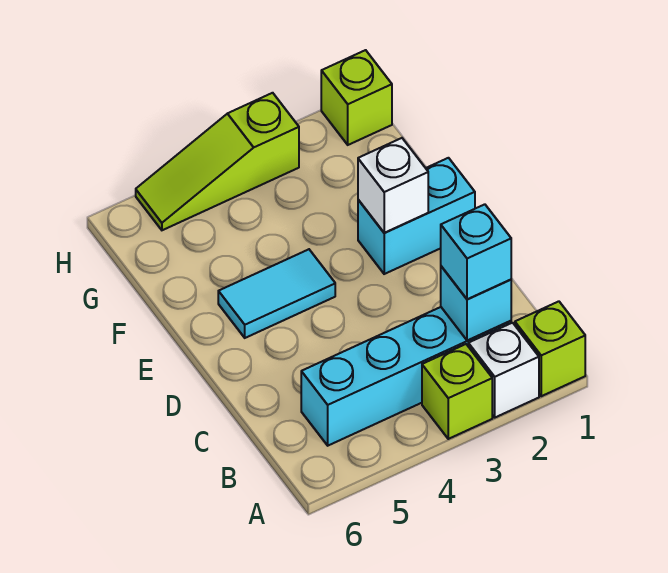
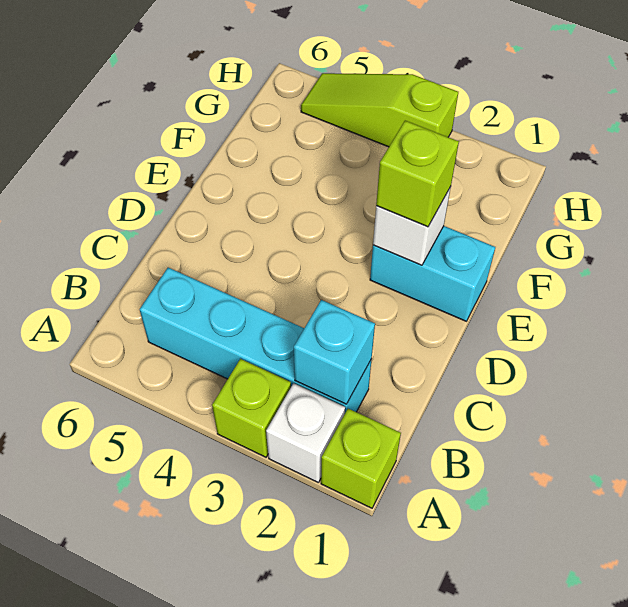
cyan brick B2 level 3 -> none
cyan tile E4:E5 level 1 -> none
lime brick H1 level 1 -> lime brick E2 level 3

